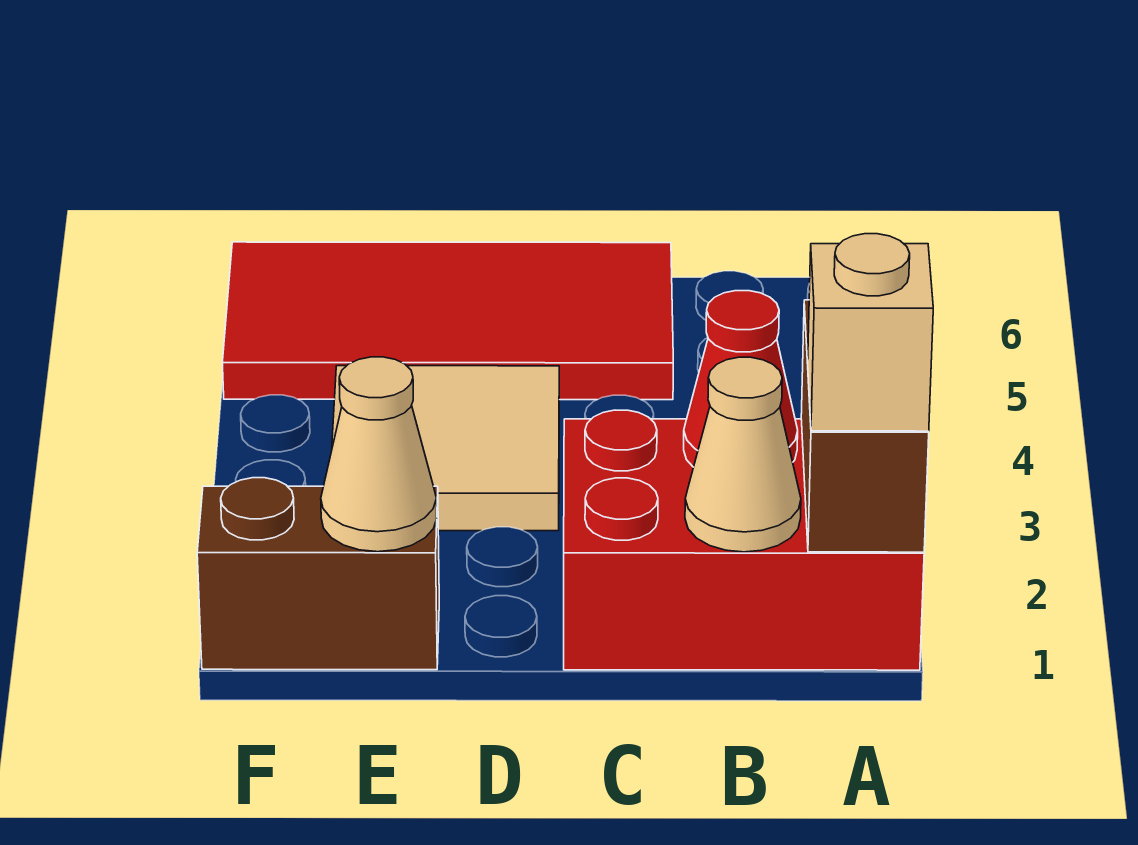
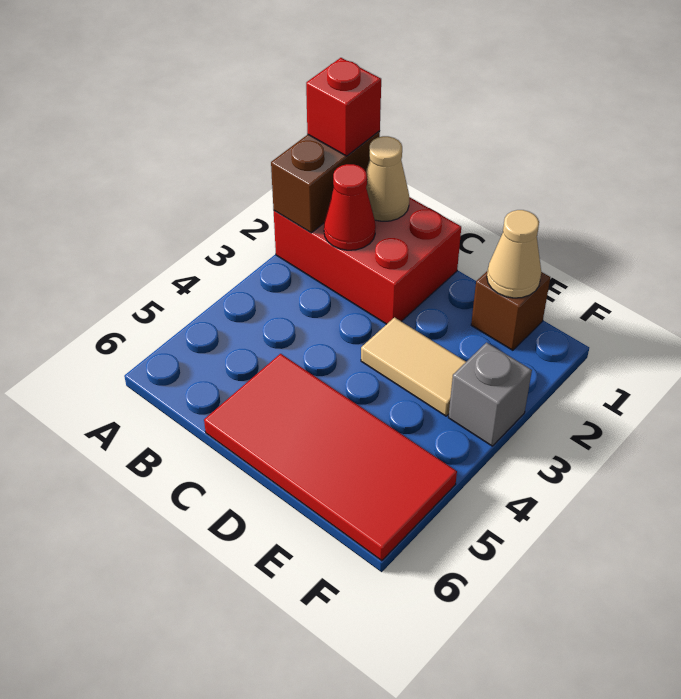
tan brick A1 level 3 -> red brick A1 level 3
tan tile D3:E4 level 1 -> tan tile D3:E3 level 1
brown brick E1:F1 level 1 -> brown brick E1 level 1
none -> grey brick F3 level 1

